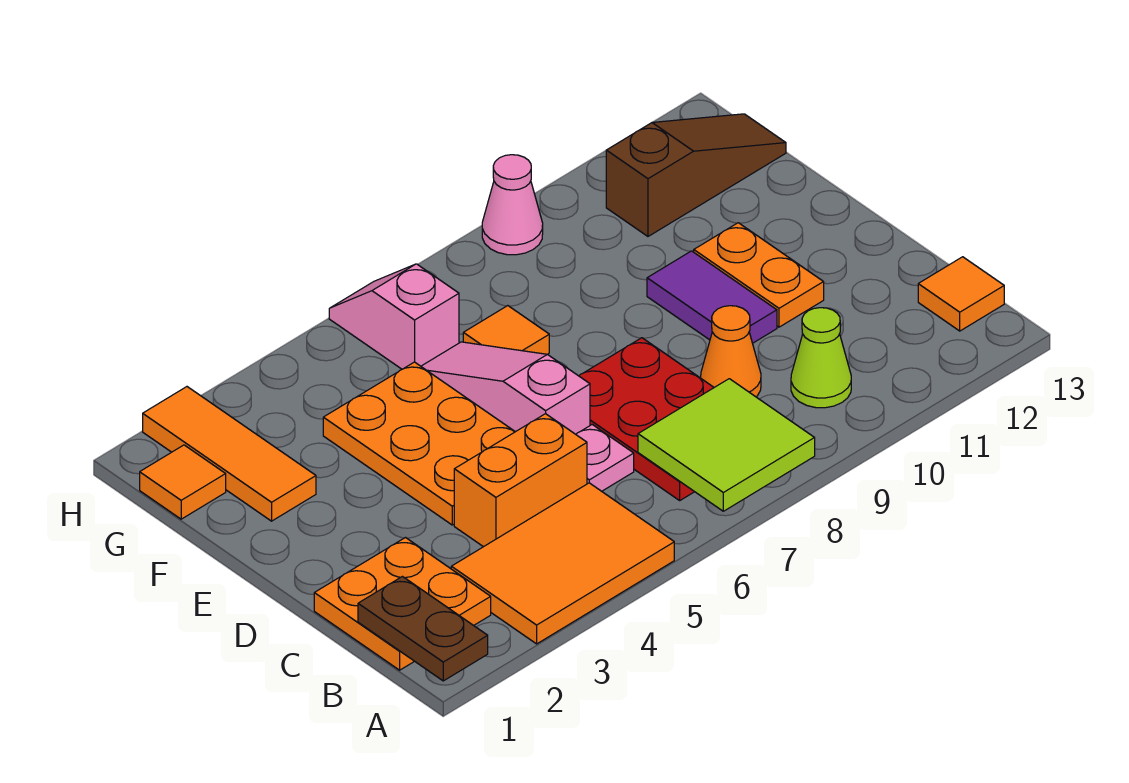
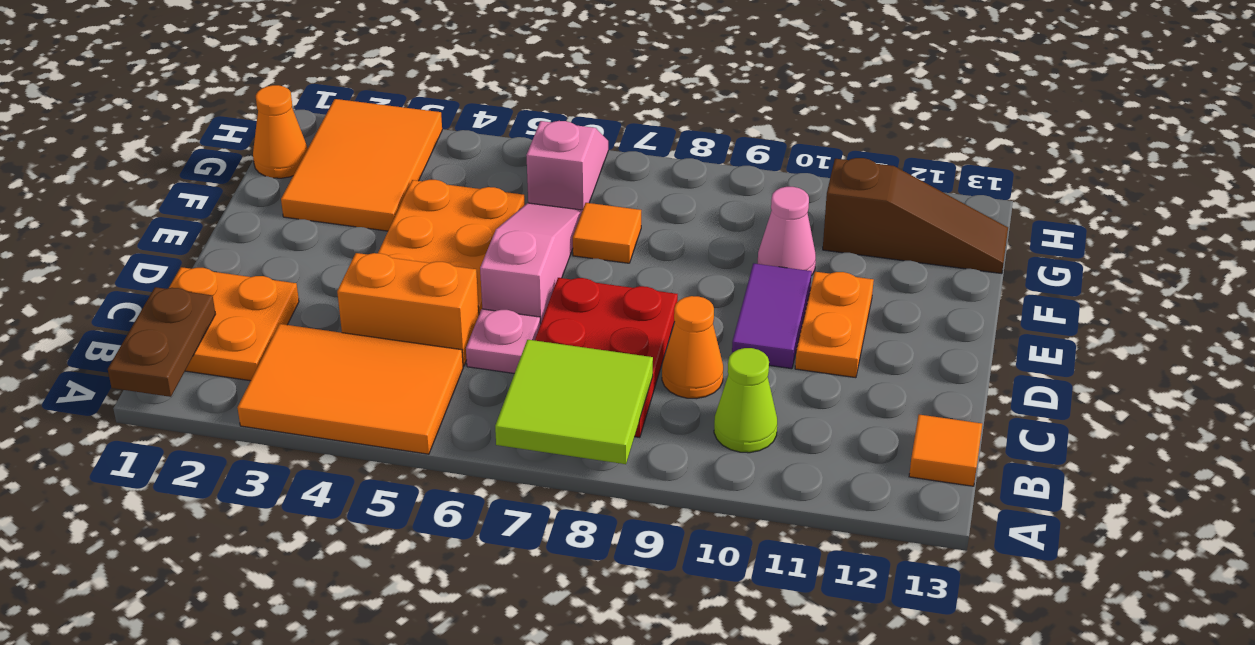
orange tile F2:H2 level 1 -> orange tile F2:H3 level 1
orange tile G1 level 1 -> orange cone G1 level 1
pink cone H9 level 1 -> pink cone F10 level 1

